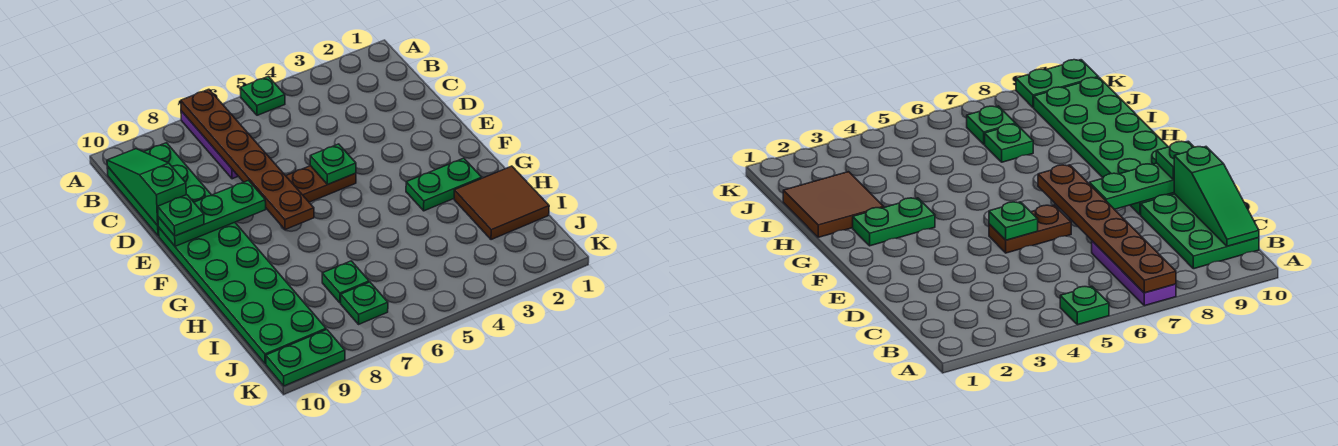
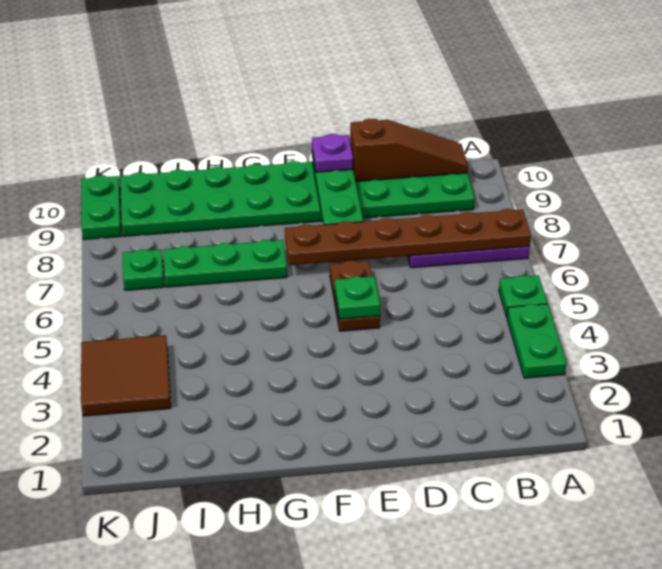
green slope B10:D10 level 2 top D -> brown slope B10:D10 level 2 top D
green plate E10 level 3 -> purple plate E10 level 3
green plate G2:G3 level 1 -> green plate A3:A4 level 1
brown tile H1:I2 level 1 -> brown tile J3:K4 level 1
green plate I7 level 1 -> green plate G7:I7 level 1

